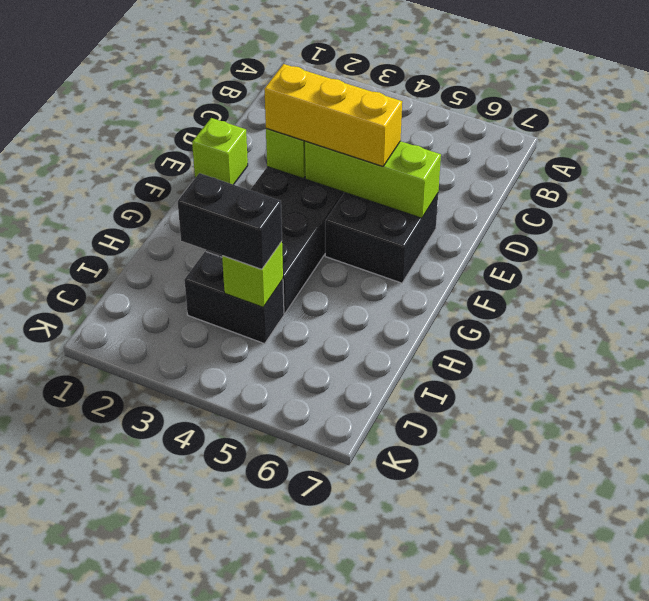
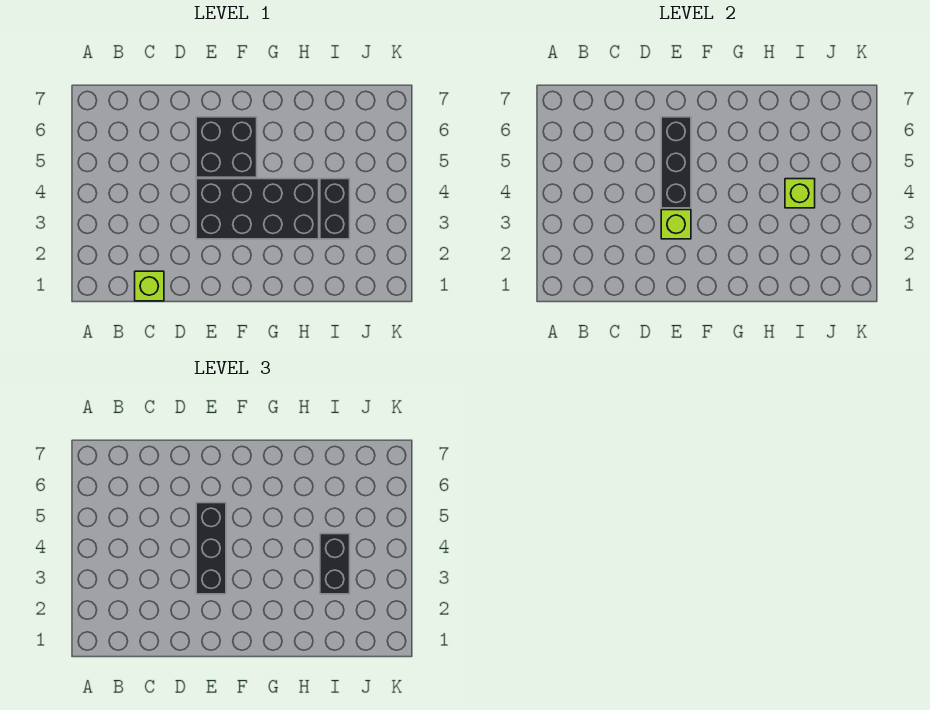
lime brick E1 level 1 -> lime brick C1 level 1
yellow brick E3:E5 level 3 -> black brick E3:E5 level 3
lime brick E4:E6 level 2 -> black brick E4:E6 level 2

